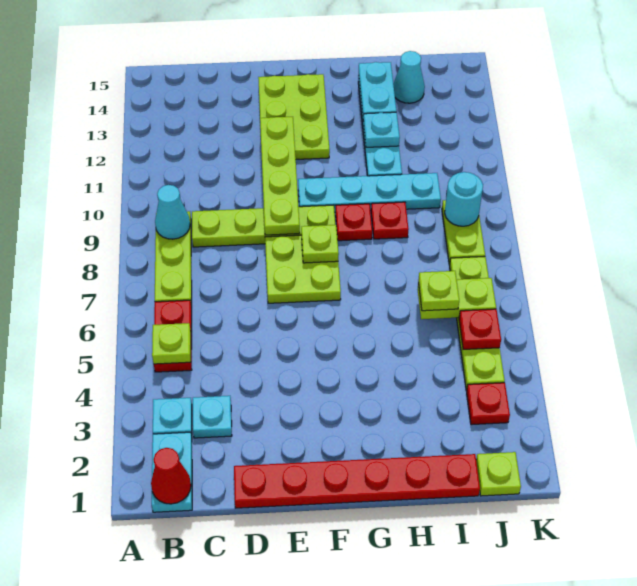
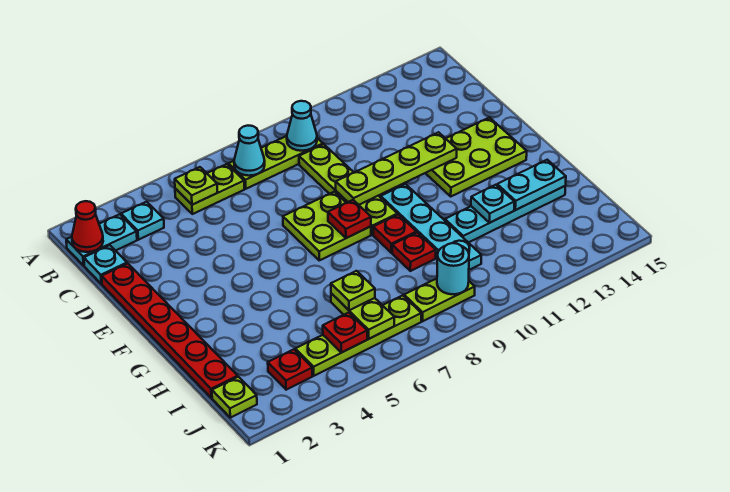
red plate B5:B6 level 1 -> lime plate B5:B6 level 1
cyan plate C3 level 1 -> cyan plate C1 level 1
lime plate F8 level 2 -> red plate F8 level 2
cyan cone I14 level 1 -> cyan cone B7 level 2

